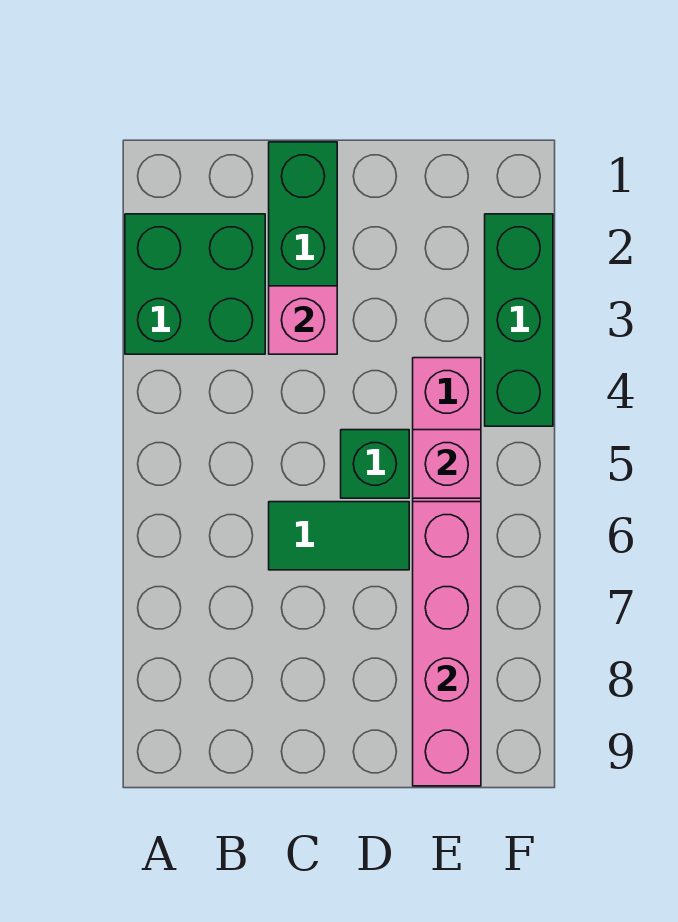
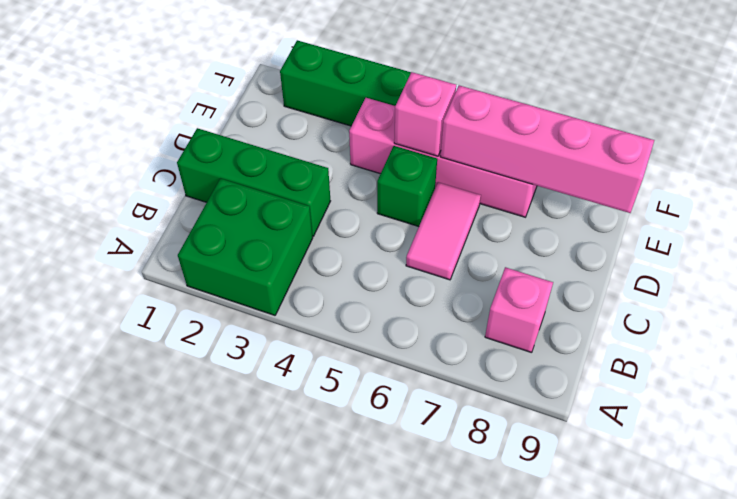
pink brick C3 level 2 -> pink brick B8 level 1
green tile C6:D6 level 1 -> pink tile C6:D6 level 1

